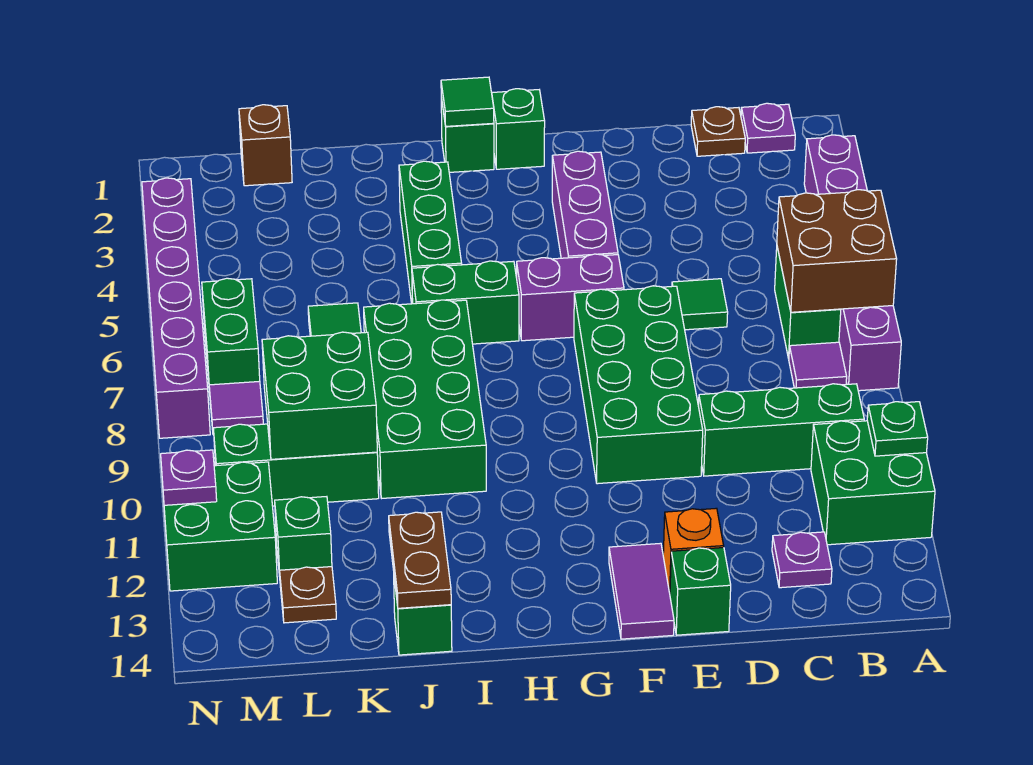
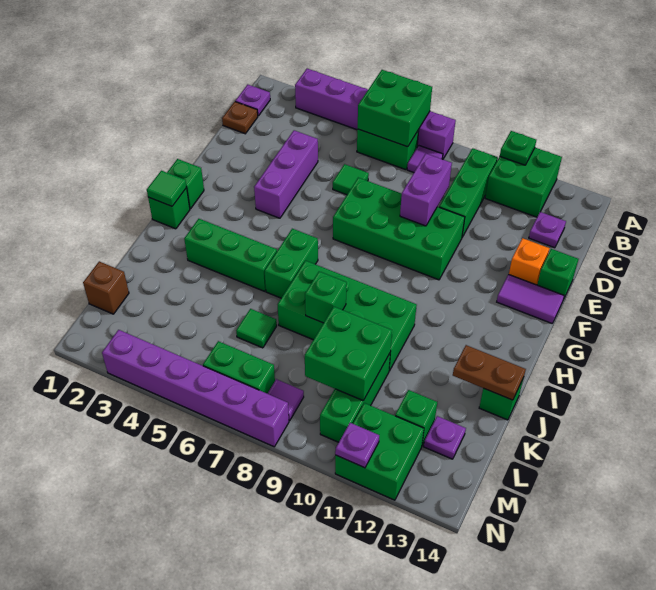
brown brick A6:B7 level 2 -> green brick A6:B7 level 2
purple brick F3:F5 level 1 -> purple brick D4:F4 level 1
purple brick F6:G6 level 1 -> purple brick D9:E9 level 2
none -> green brick J8 level 2
brown plate L13 level 1 -> purple plate L13 level 1

